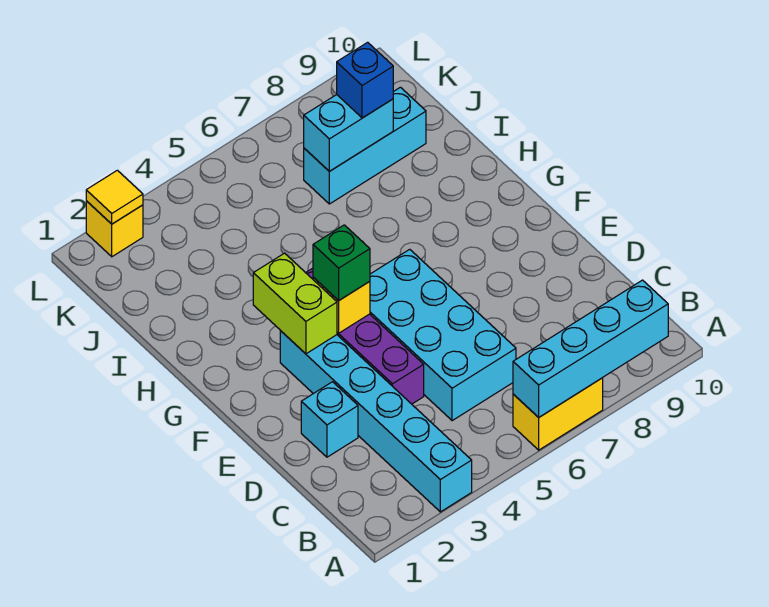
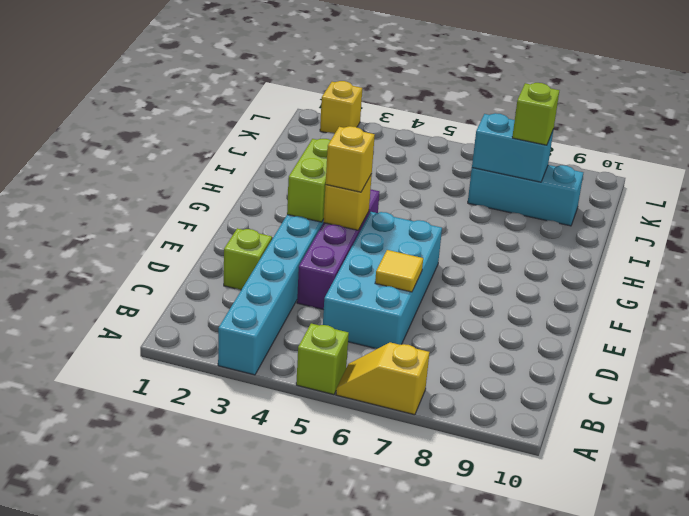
none -> lime brick A5 level 1
yellow brick A6:A7 level 1 -> yellow slope A6:A7 level 1 top 7
cyan brick A6:A9 level 2 -> none
cyan brick D2 level 1 -> lime brick D2 level 1
green brick F4 level 3 -> yellow brick F4 level 3
blue brick J8 level 3 -> lime brick J8 level 3
yellow tile L2 level 2 -> yellow tile D6 level 2

